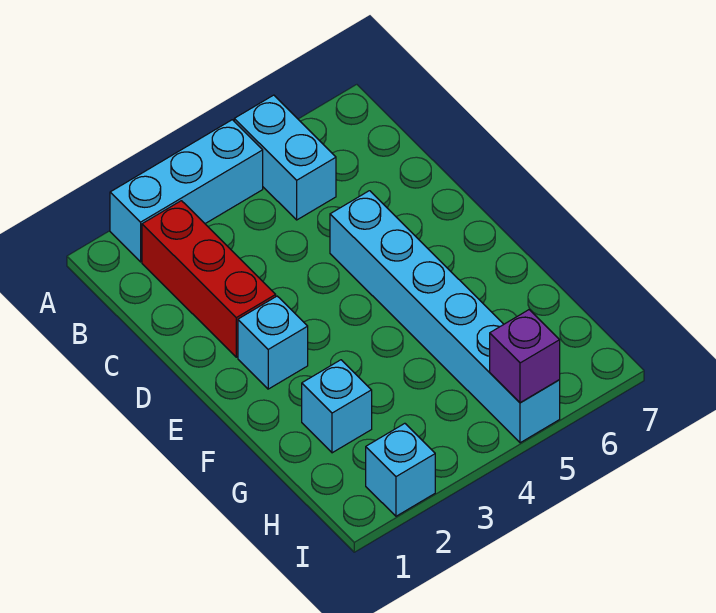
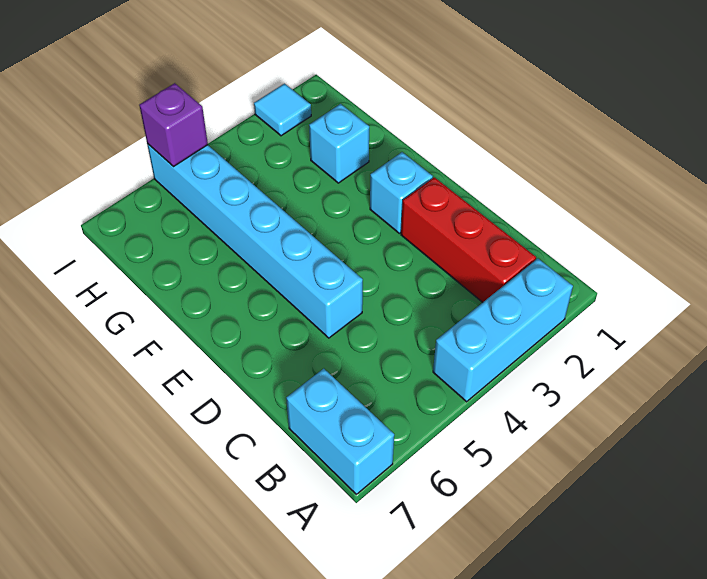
cyan brick A5:B5 level 1 -> cyan brick A7:B7 level 1
cyan brick I2 level 1 -> cyan tile I2 level 1

